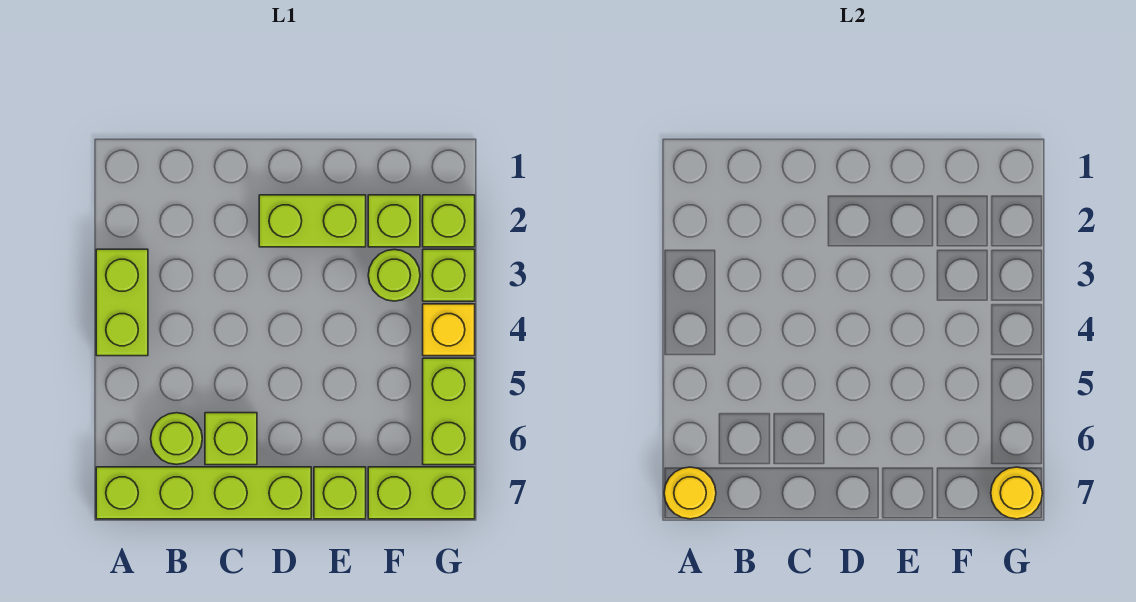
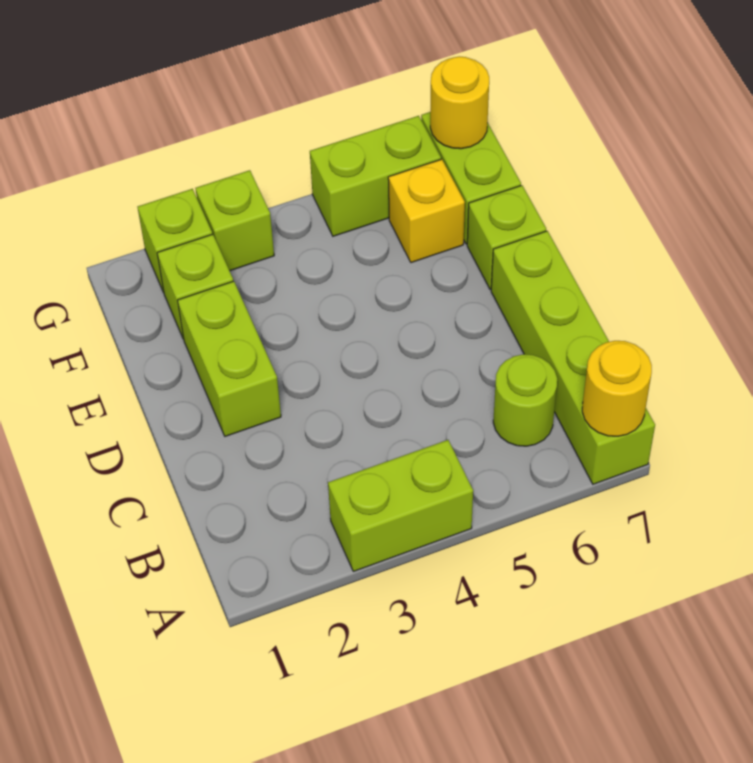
lime brick C6 level 1 -> none
lime round brick F3 level 1 -> none
yellow brick G4 level 1 -> yellow brick F6 level 1

